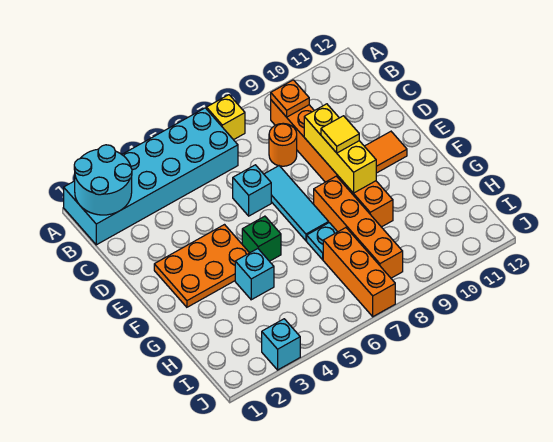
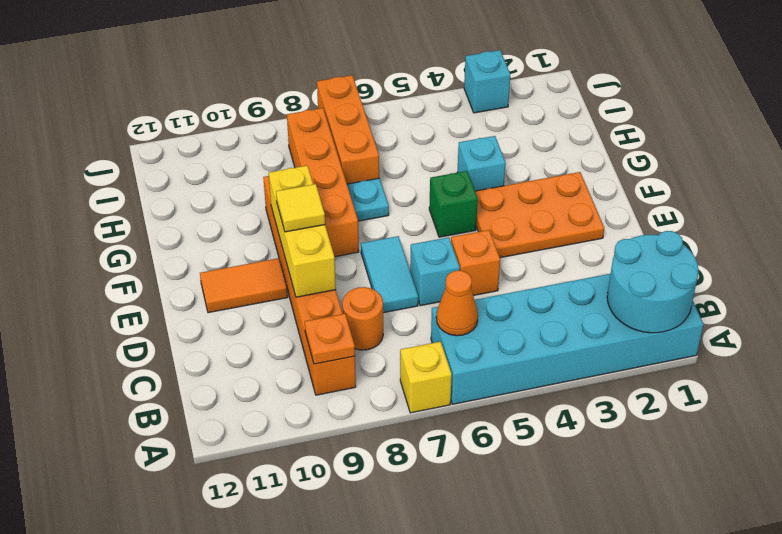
none -> orange cone B6 level 2
none -> orange brick D5 level 1
cyan tile D7:F7 level 1 -> cyan tile D7:E7 level 1

